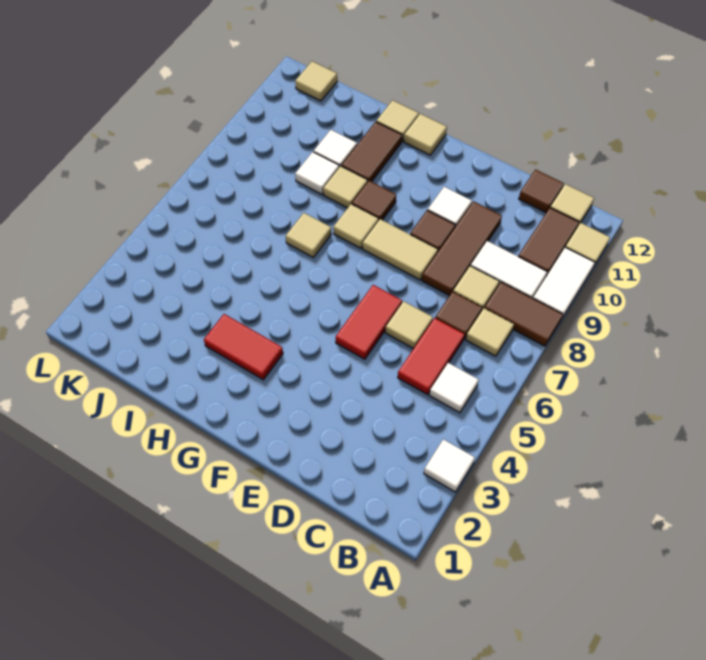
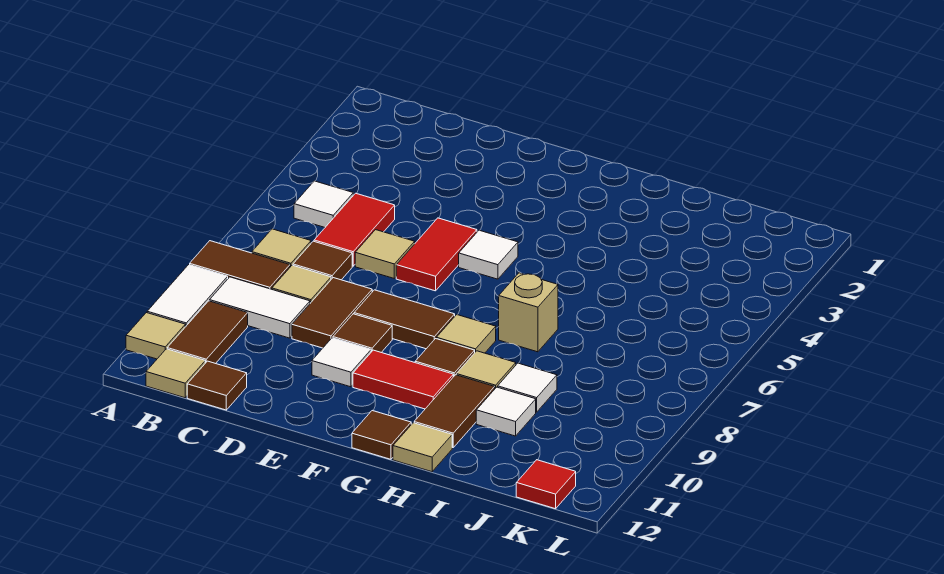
white tile A3 level 1 -> white tile F5 level 1
brown tile D8:D10 level 1 -> brown tile D8:D9 level 1
tan tile E8:F8 level 1 -> brown tile E8:F8 level 1
red tile G3:H3 level 1 -> red tile F10:G10 level 1
tan tile G12 level 1 -> brown tile G12 level 1
tan tile H7 level 1 -> tan brick H7 level 1
tan tile K12 level 1 -> red tile K12 level 1

